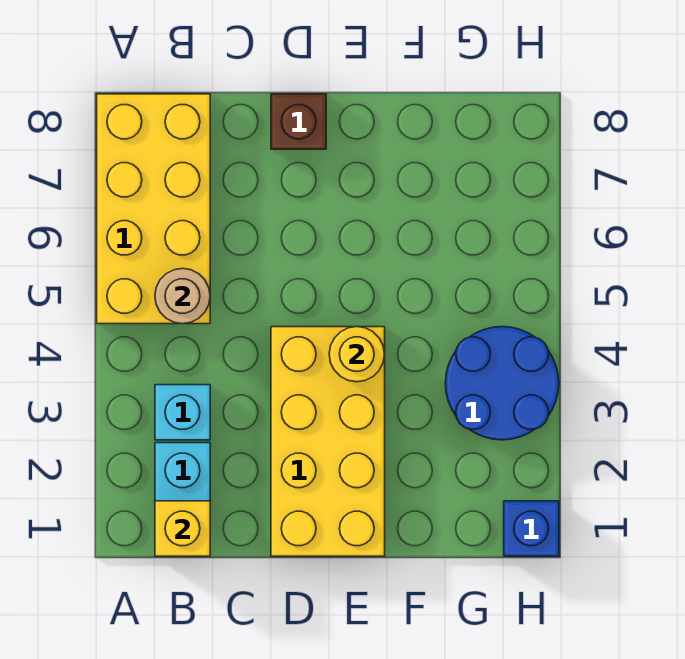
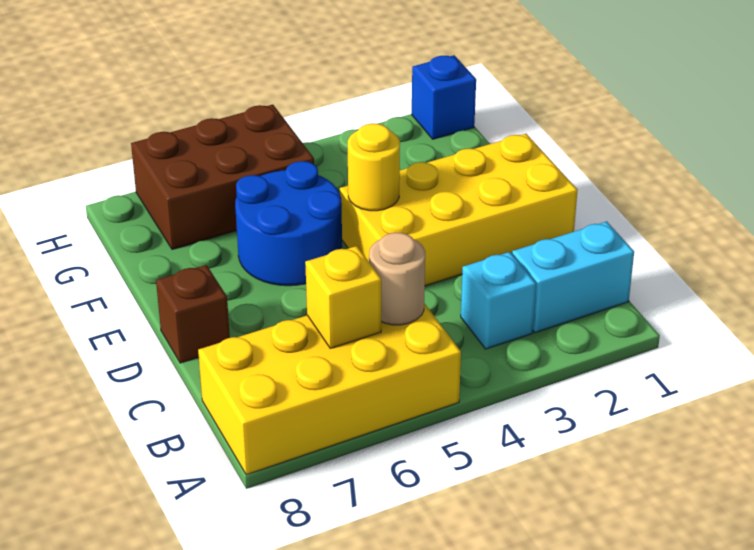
yellow brick B1 level 2 -> yellow brick B6 level 2
blue round brick G3:H4 level 1 -> blue round brick E5:F6 level 1
none -> brown brick G5:H7 level 1

